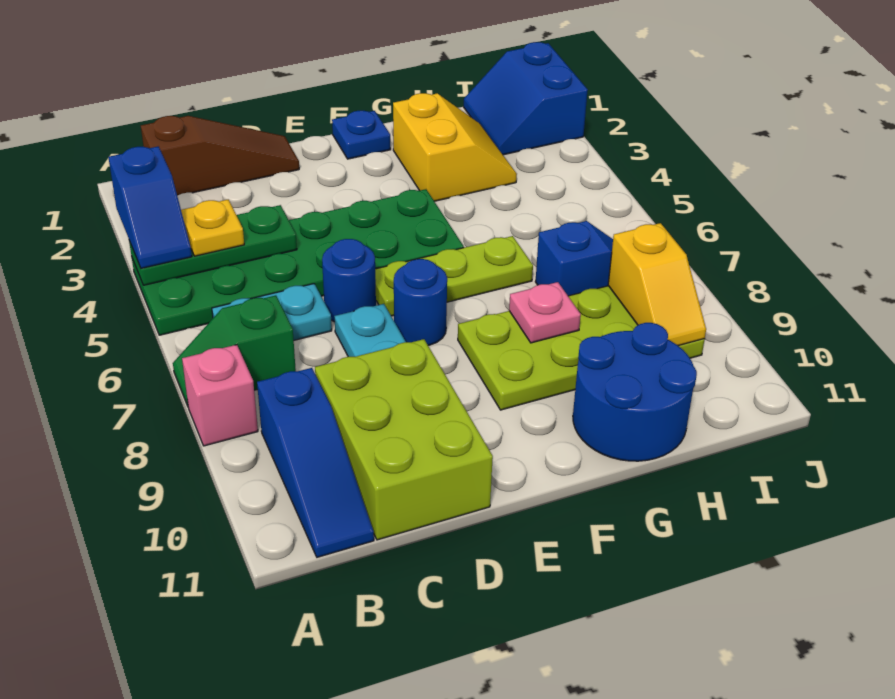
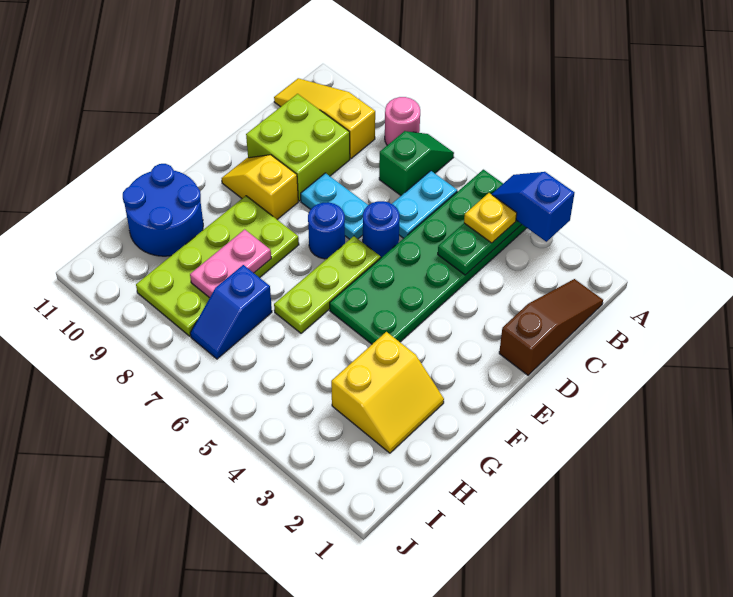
pink brick A8 level 1 -> pink round brick A8 level 1
brown slope B1:D1 level 1 top B -> brown slope B1:D1 level 1 top D
blue slope B9:B11 level 1 top 9 -> yellow slope B9:B11 level 1 top 9
lime brick C9:D11 level 1 -> lime brick C9:D10 level 1
blue plate F1 level 1 -> none
yellow slope G2:H3 level 1 top G -> yellow slope G2:H3 level 1 top 3
pink plate G8 level 2 -> pink plate G8:H8 level 2
blue slope I1:J2 level 1 top J -> none
yellow slope I8:I9 level 2 top 8 -> yellow slope E9:E10 level 1 top 9

